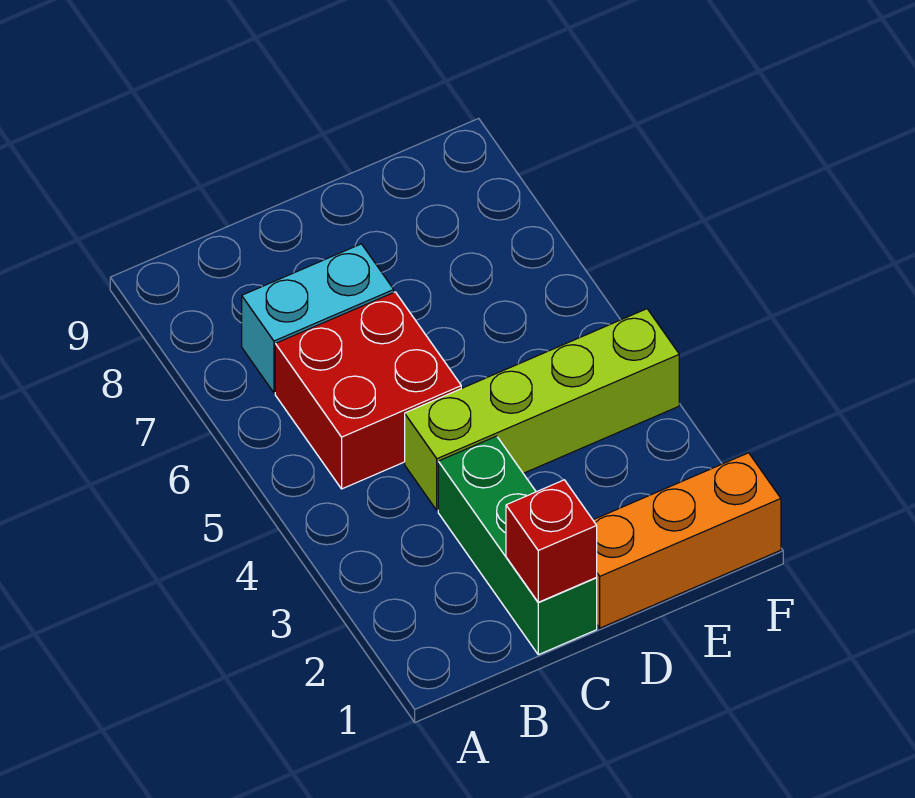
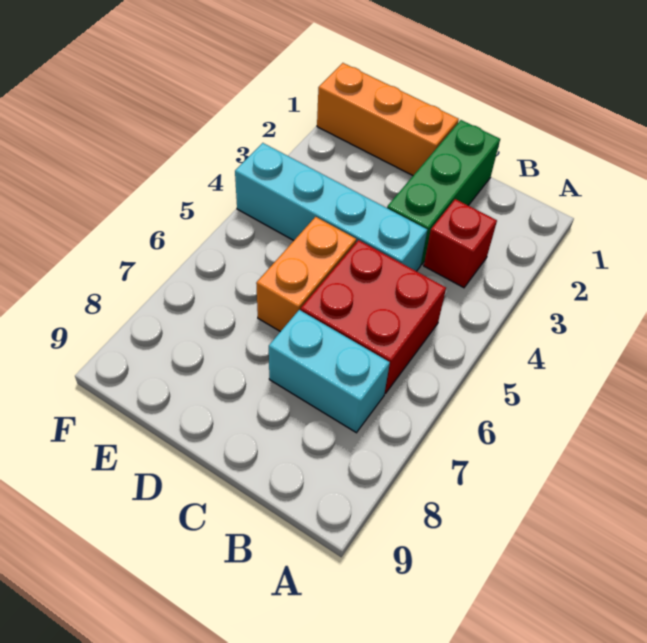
red brick C1 level 2 -> red brick B3 level 1
lime brick C4:F4 level 1 -> cyan brick C4:F4 level 1
none -> orange brick D5:D6 level 1

